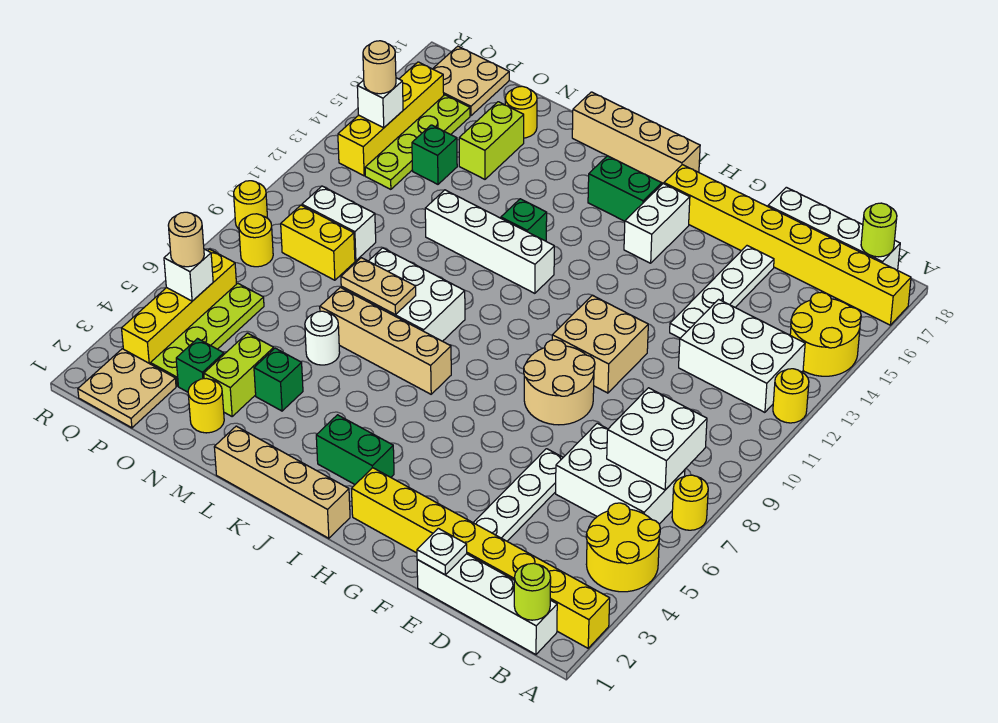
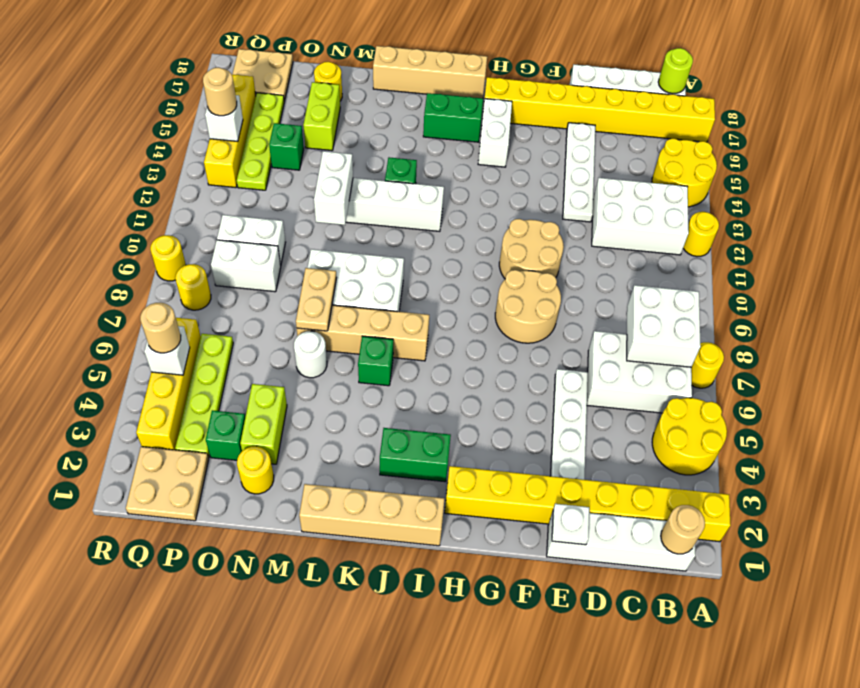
lime round brick B1 level 2 -> tan round brick B1 level 2
tan brick F10:G11 level 1 -> tan round brick F10:G11 level 1
tan plate L8:M8 level 2 -> tan plate M7:M8 level 2
green brick M4 level 1 -> green brick K6 level 1
none -> white brick M11:M12 level 2
yellow brick O9:P9 level 1 -> white brick O9:P9 level 1

